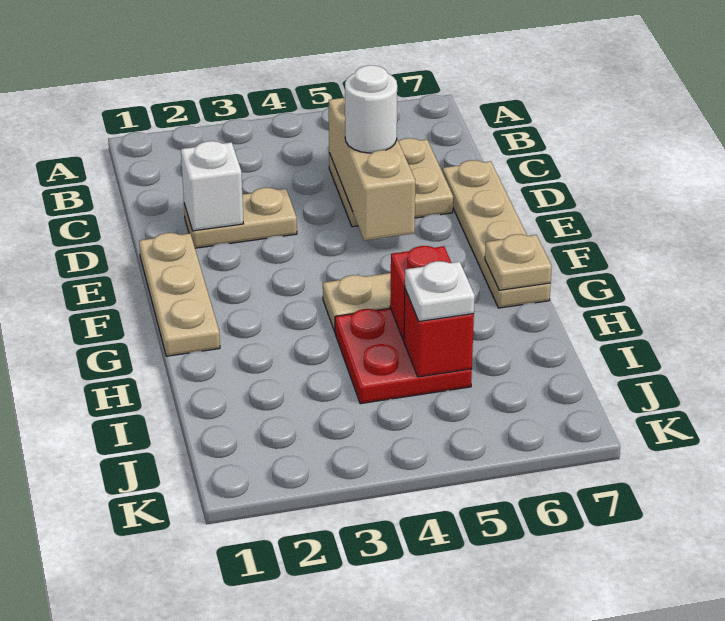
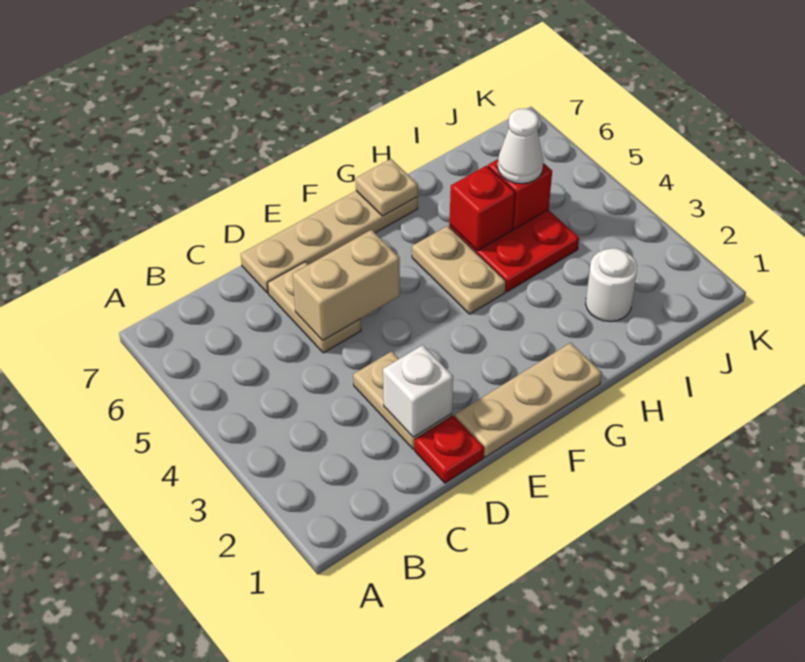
tan plate C5:D6 level 1 -> tan plate D5:D6 level 1
tan brick C5:E5 level 2 -> tan brick D5:E5 level 2
none -> red plate D1 level 1
white round brick D5 level 3 -> white round brick I2 level 1
white plate I5 level 3 -> white cone I5 level 3

